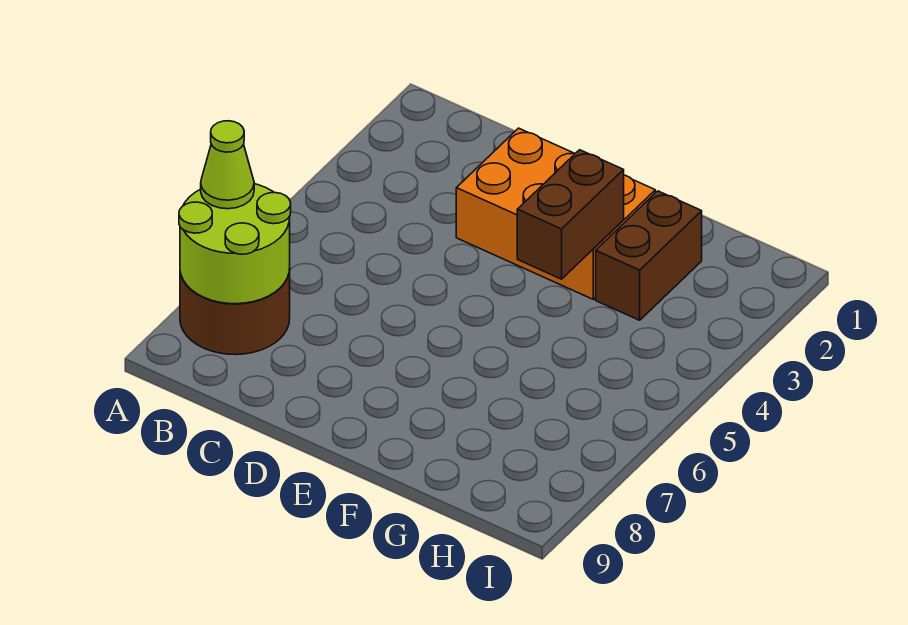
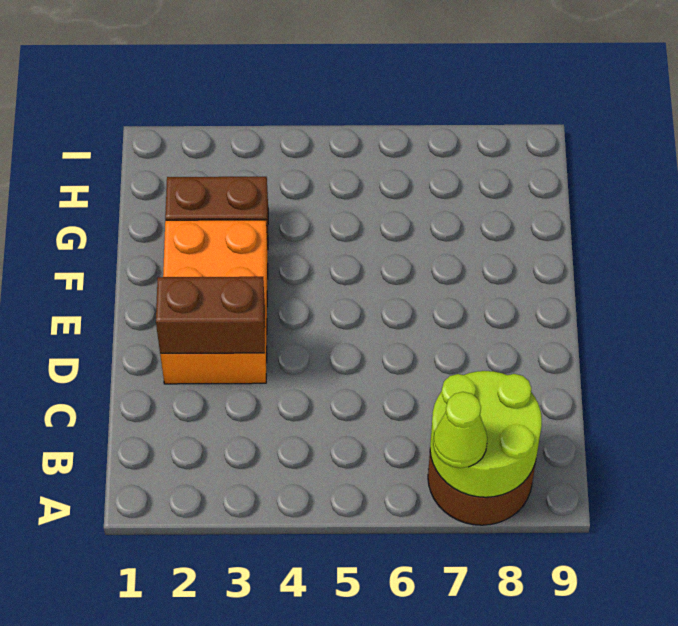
brown brick F3:F4 level 2 -> brown brick D2:D3 level 2

